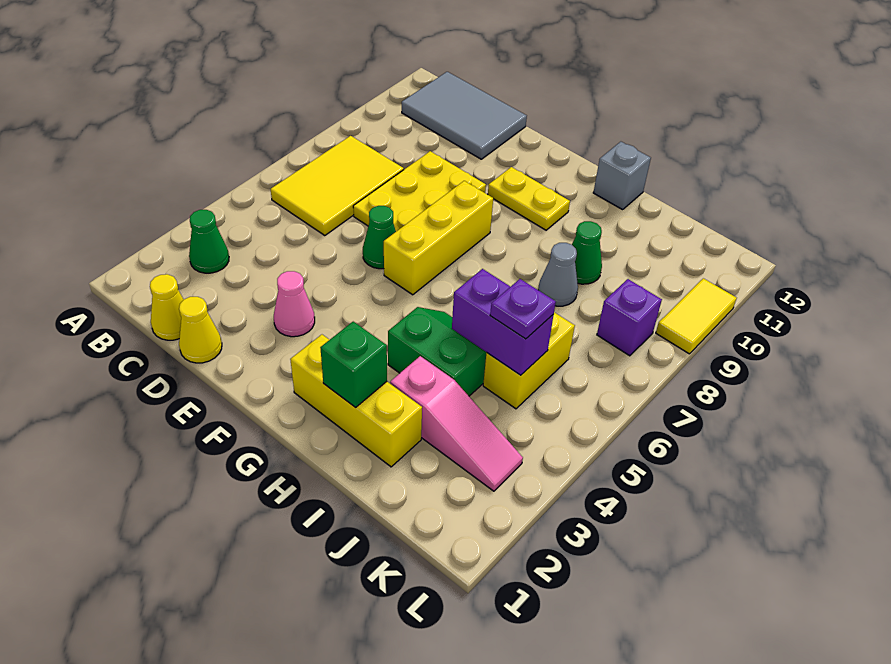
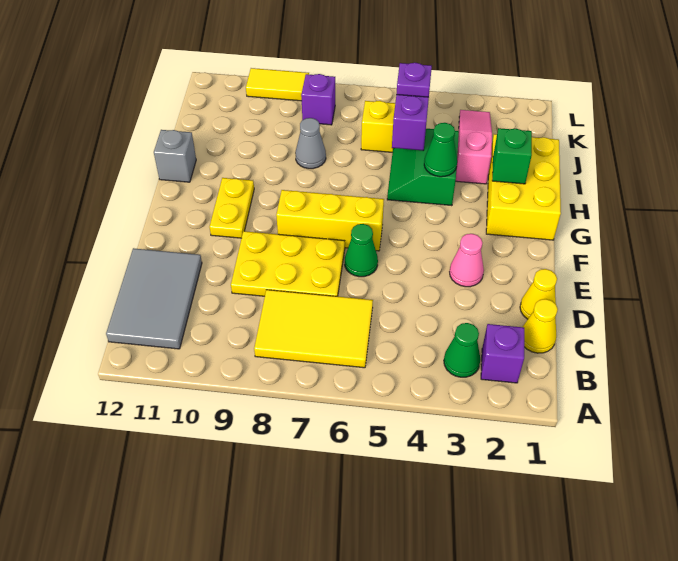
none -> purple brick B2 level 1
yellow brick G2:I2 level 1 -> yellow brick G1:I2 level 1
green cone I9 level 1 -> green cone H4 level 2

